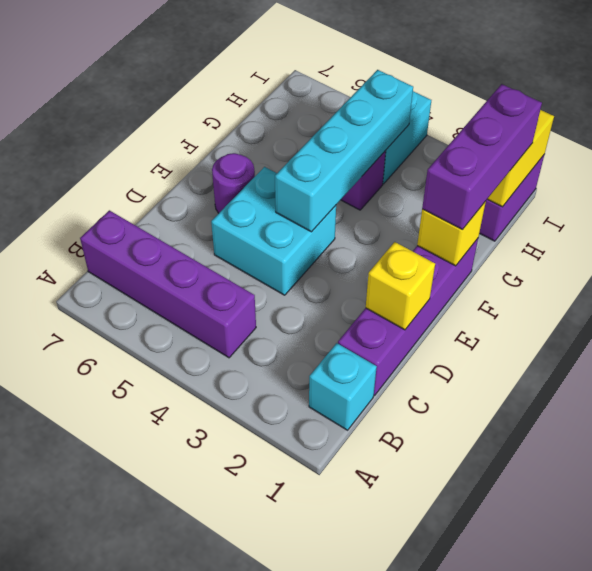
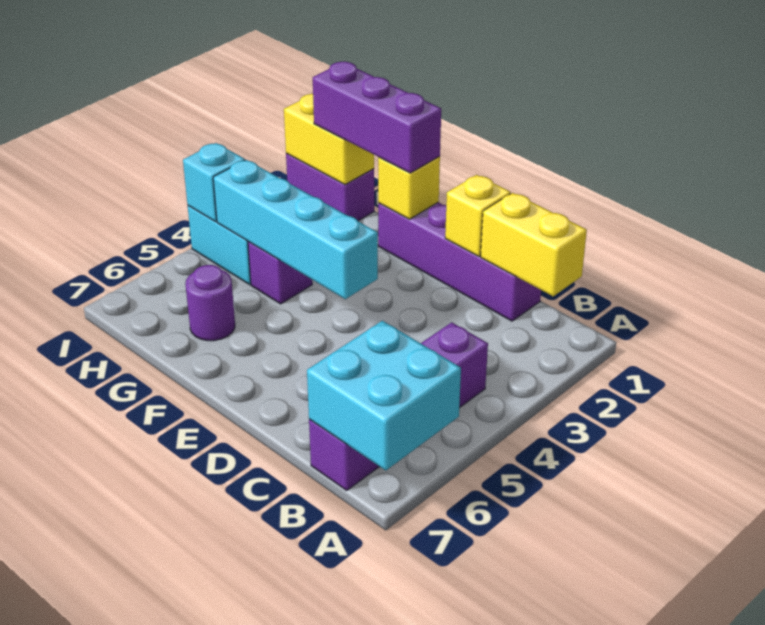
cyan brick B1 level 1 -> cyan brick I4 level 2
none -> yellow brick B1:C1 level 2
cyan brick D4:E5 level 1 -> cyan brick A6:B7 level 2
purple round brick E6 level 1 -> purple round brick G6 level 1

